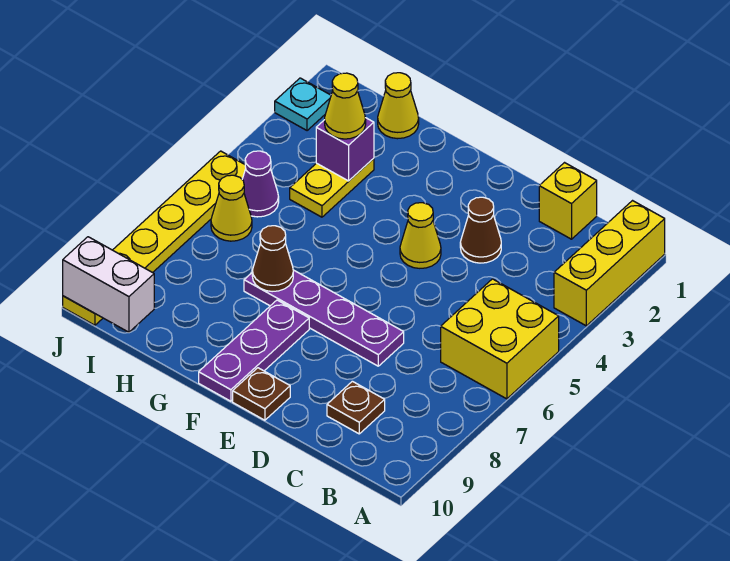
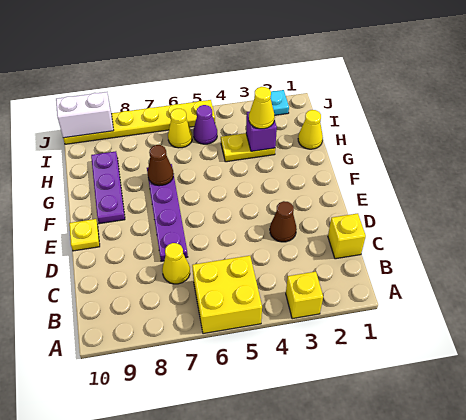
yellow brick A1:A3 level 1 -> yellow brick A3 level 1
brown plate C9 level 1 -> none
yellow cone E4 level 1 -> yellow cone C7 level 1
brown plate E10 level 1 -> yellow plate E10 level 1
purple plate F8:F10 level 1 -> purple plate F9:H9 level 1
white brick I10:J10 level 2 -> white brick J9:J10 level 2

